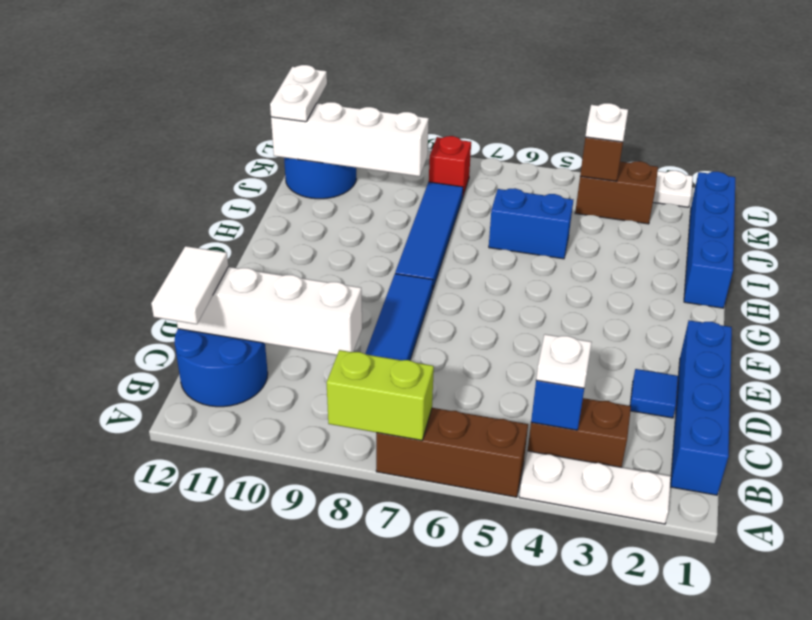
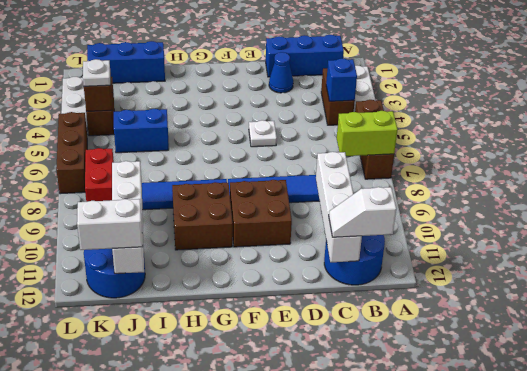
lime brick A7:A8 level 2 -> lime brick A7:B7 level 2
blue brick B1:E1 level 1 -> blue brick B1:D1 level 1
white plate B4 level 3 -> white plate E5 level 1
white tile B12:C12 level 3 -> white slope B12:C12 level 3 top B
blue tile D2 level 1 -> blue cone D2 level 1
none -> brown brick E9:F10 level 1
none -> brown brick G9:H10 level 1
blue brick H1:K1 level 1 -> blue brick I1:K1 level 1
blue brick I5:I6 level 1 -> blue brick I5:J5 level 1
white plate J12:K12 level 3 -> white brick J12:K12 level 3
red brick K8 level 1 -> red brick K7:K8 level 1
none -> brown brick L5:L7 level 1

